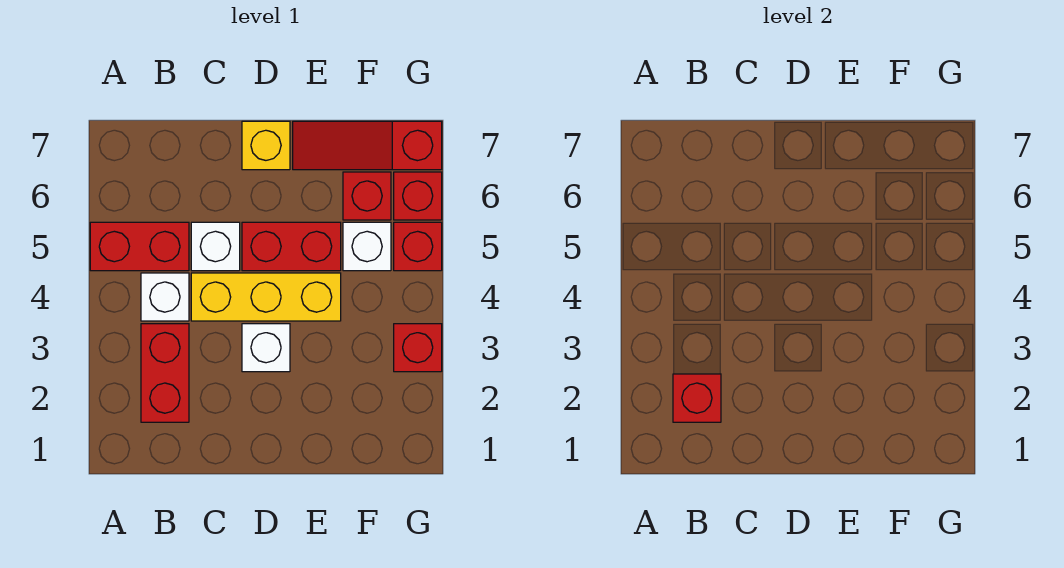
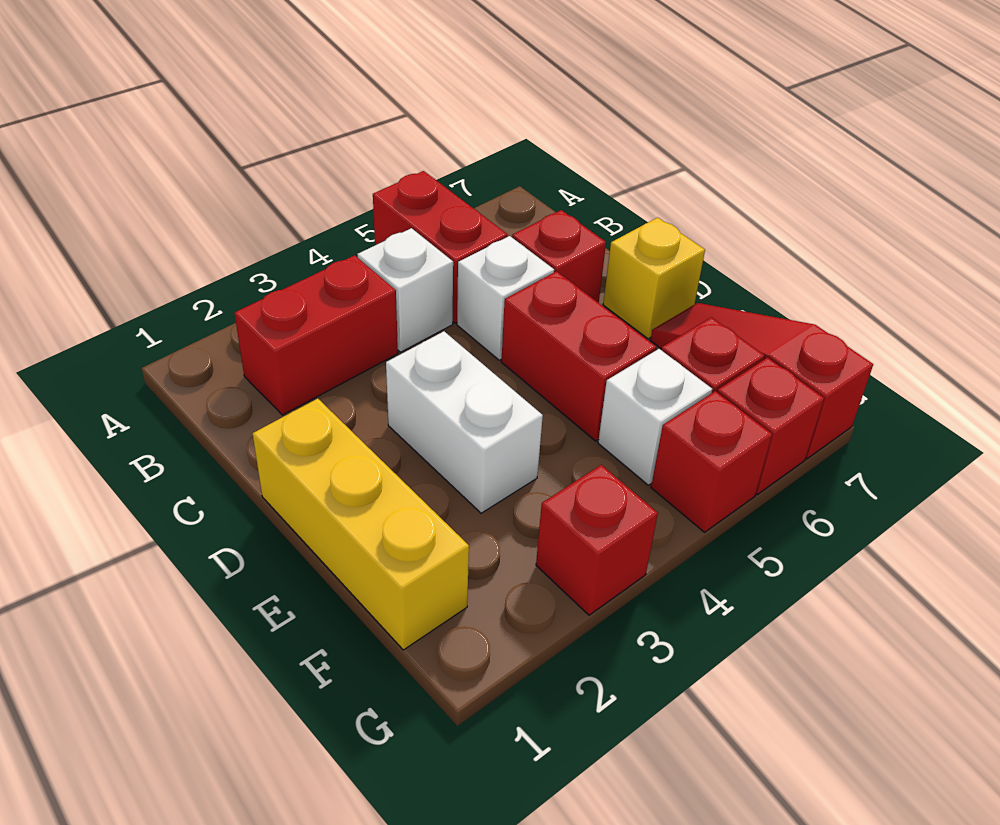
red brick B2 level 2 -> red brick C6 level 1
yellow brick C4:E4 level 1 -> yellow brick D1:F1 level 1
white brick D3 level 1 -> white brick D3:E3 level 1

